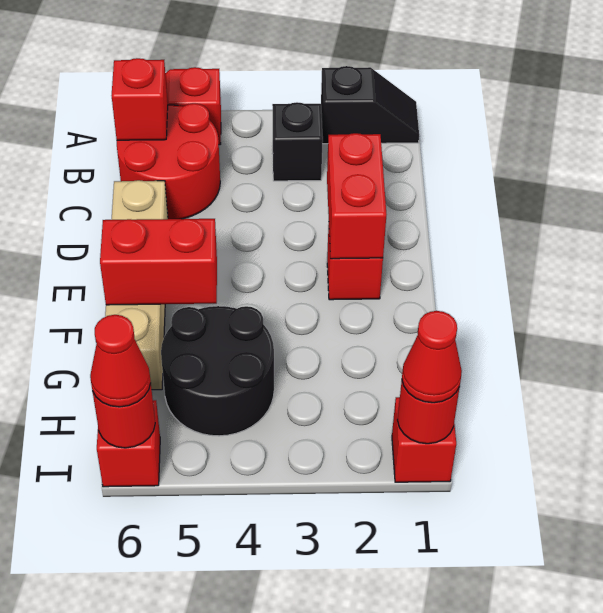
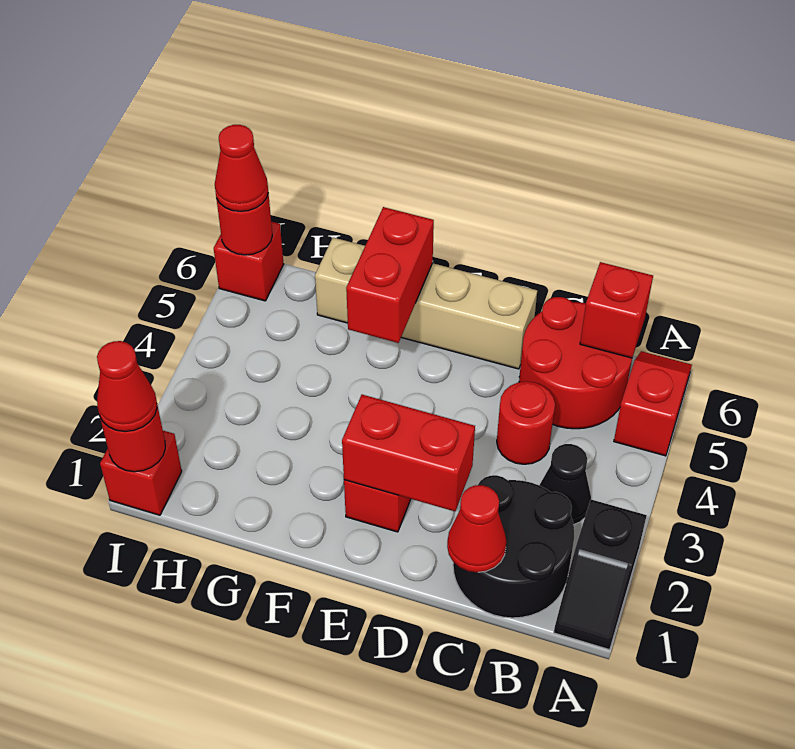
black brick B3 level 1 -> black cone B3 level 1
none -> red cone C1 level 2
none -> red round brick C4 level 1
black round brick G4:H5 level 1 -> black round brick B1:C2 level 1

